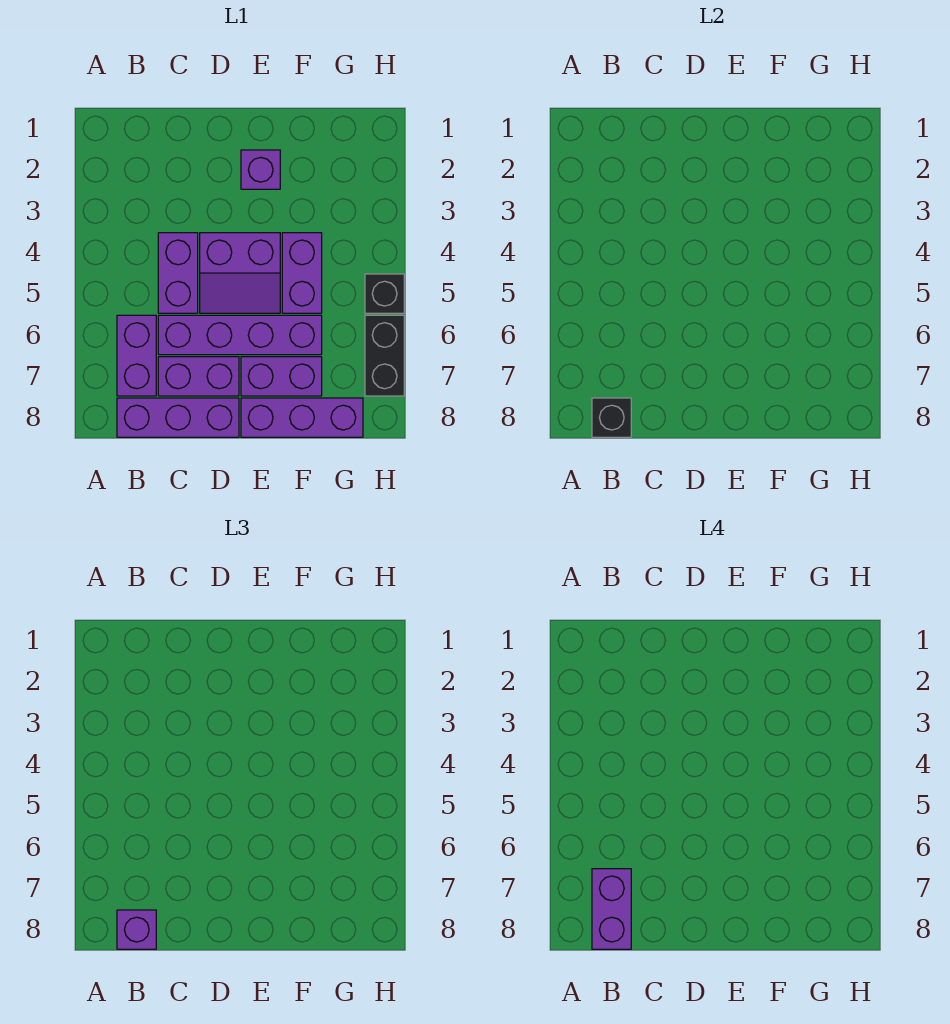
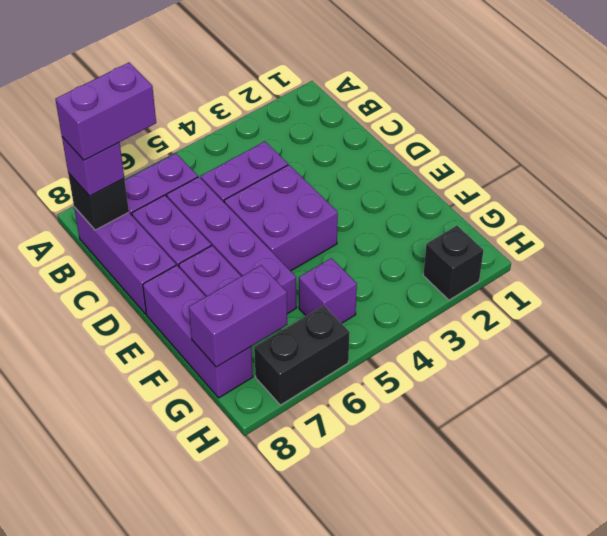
purple slope D4:E5 level 1 top 4 -> purple brick D4:E5 level 1
purple brick E2 level 1 -> purple brick G5 level 1
purple brick F4:F5 level 1 -> purple brick G7:G8 level 2
black brick H5 level 1 -> black brick H2 level 1

